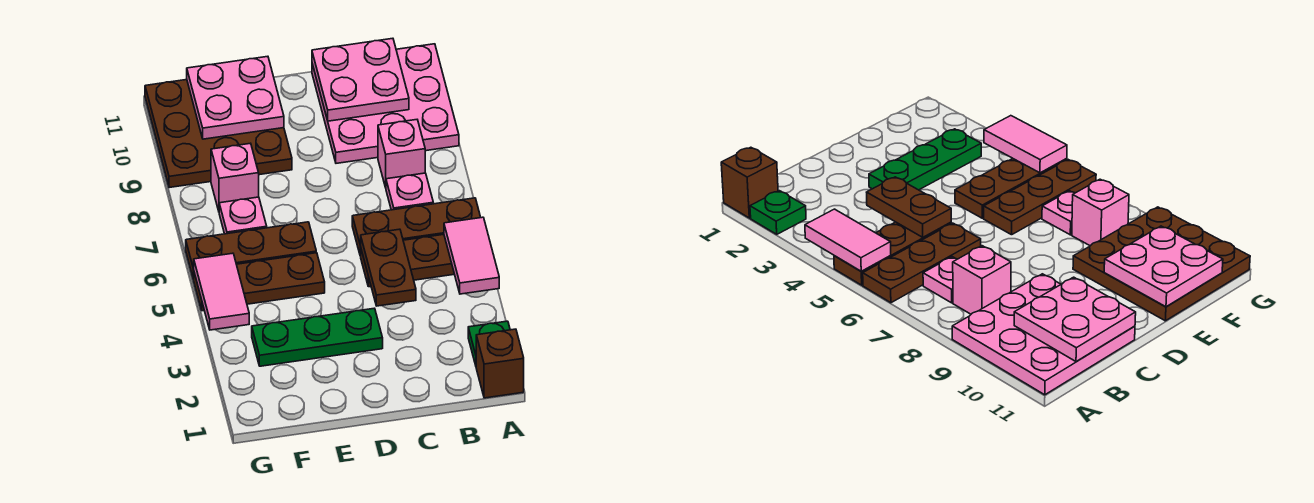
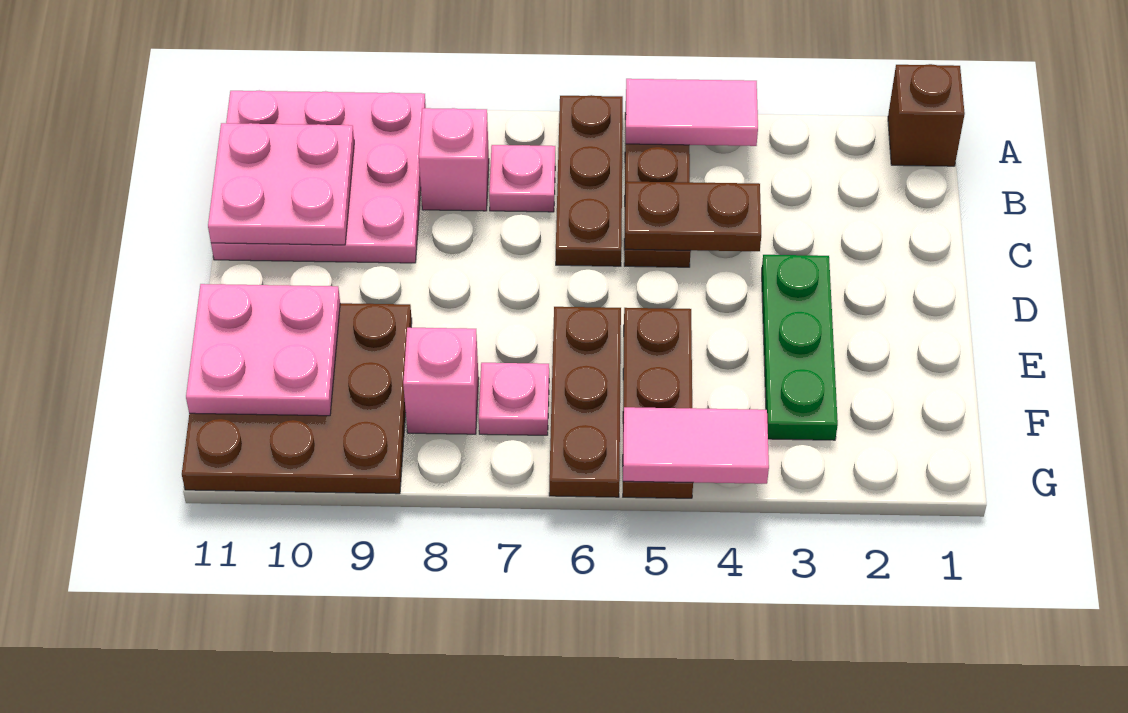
green plate A2 level 1 -> none

